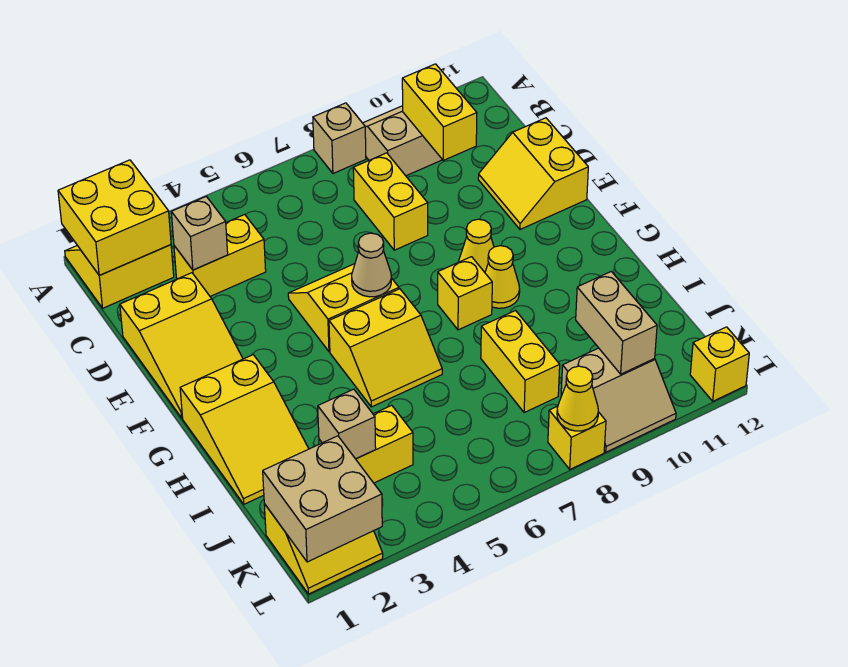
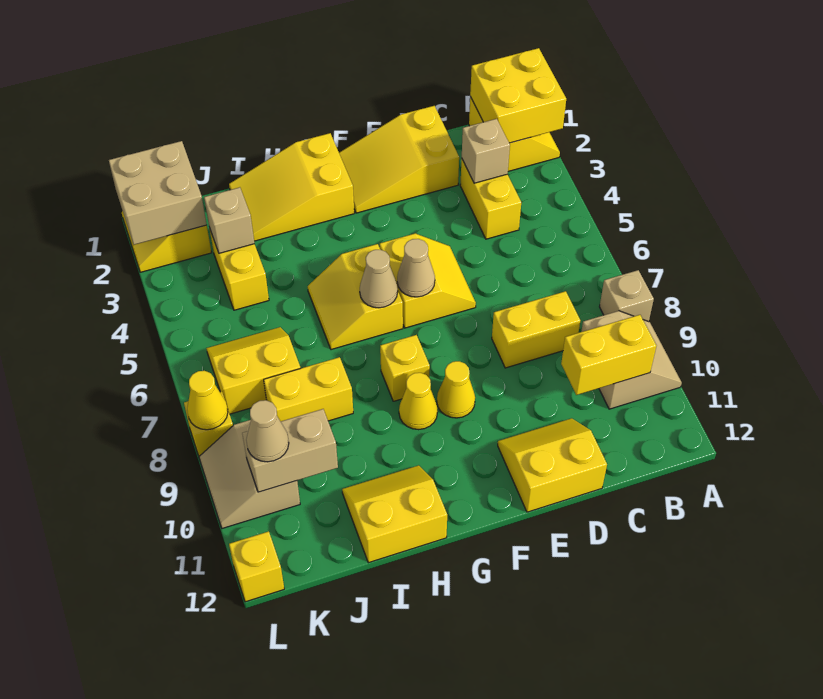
none -> tan cone G6 level 2
none -> yellow slope H11:I12 level 1 top 12
none -> yellow slope J6:K7 level 1 top 7
none -> tan cone K10 level 3

